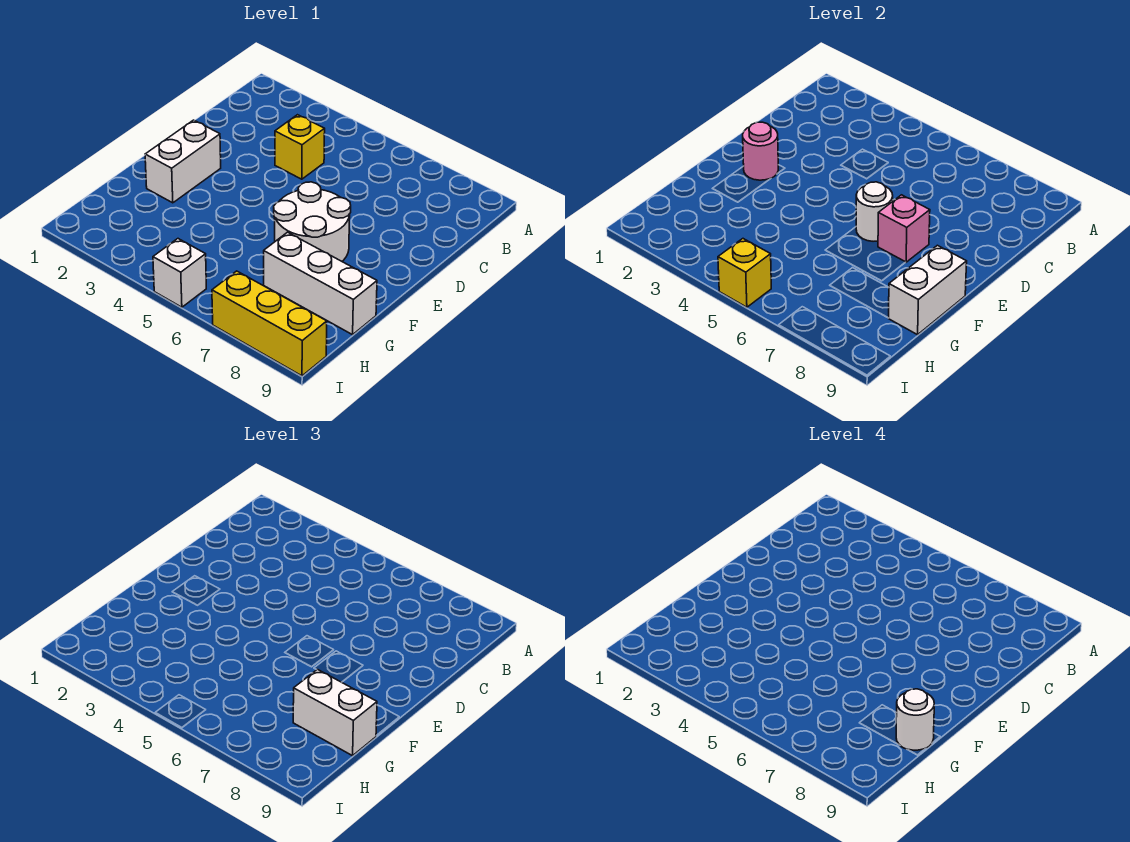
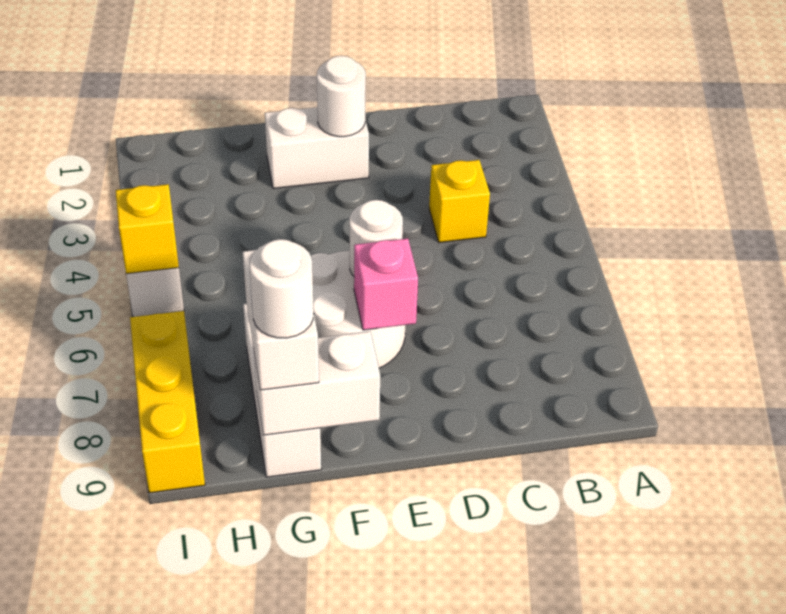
pink round brick E2 level 2 -> white round brick E2 level 2

